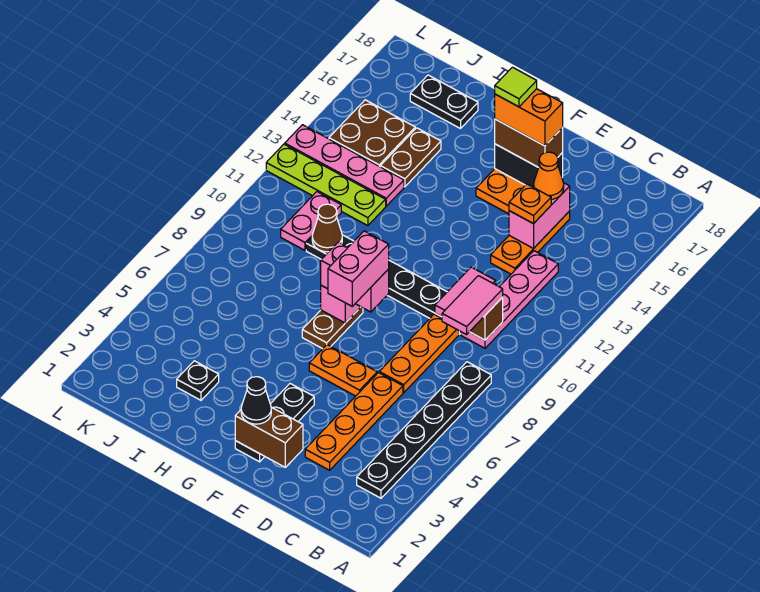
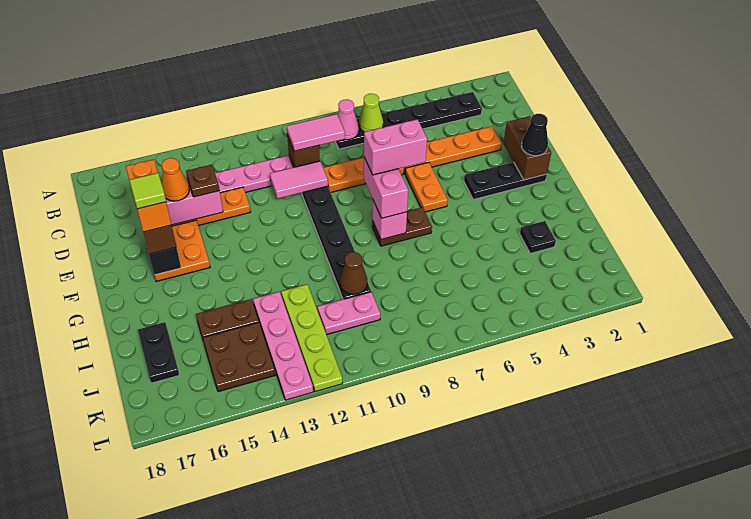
none -> lime cone B7 level 2
none -> pink cone B8 level 2
orange plate D14 level 3 -> brown plate D14 level 3

